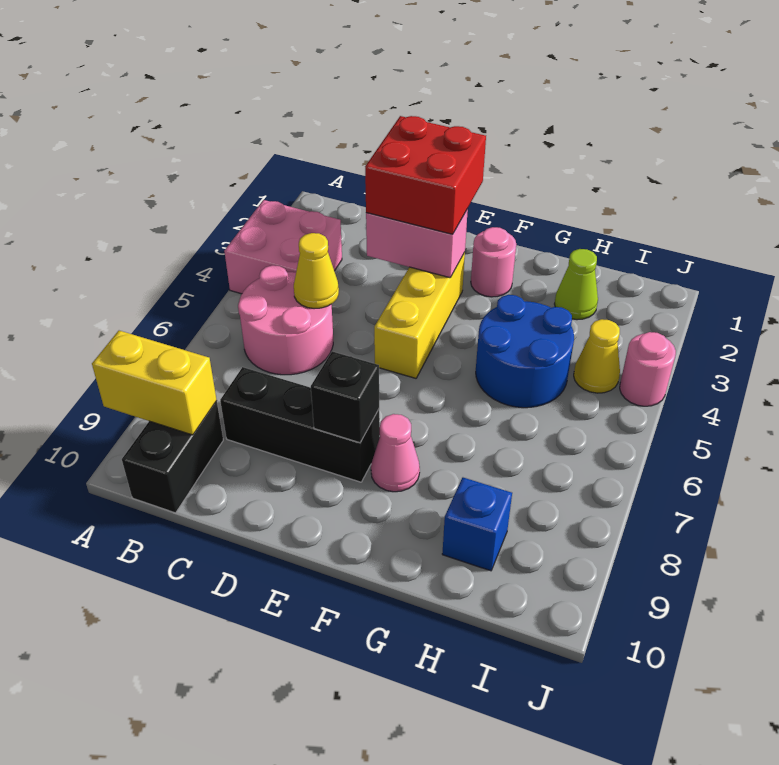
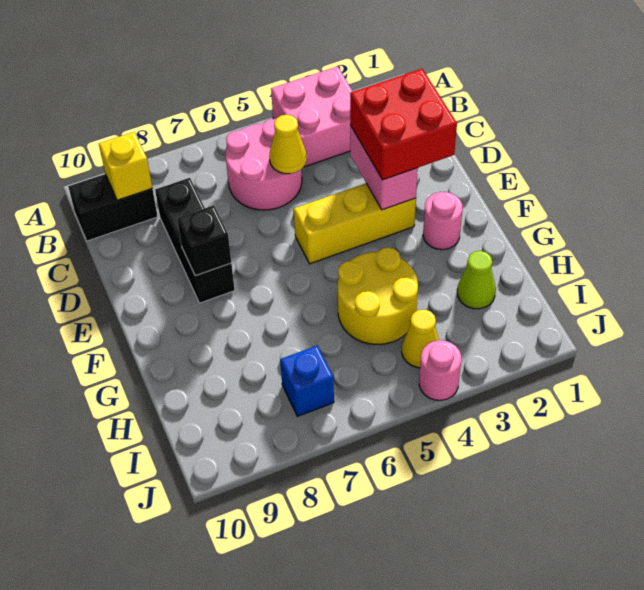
yellow brick A9:B9 level 2 -> yellow brick B9 level 2
pink cone F8 level 1 -> none
blue round brick G4:H5 level 1 -> yellow round brick G4:H5 level 1
blue brick H9 level 1 -> blue brick I7 level 1

